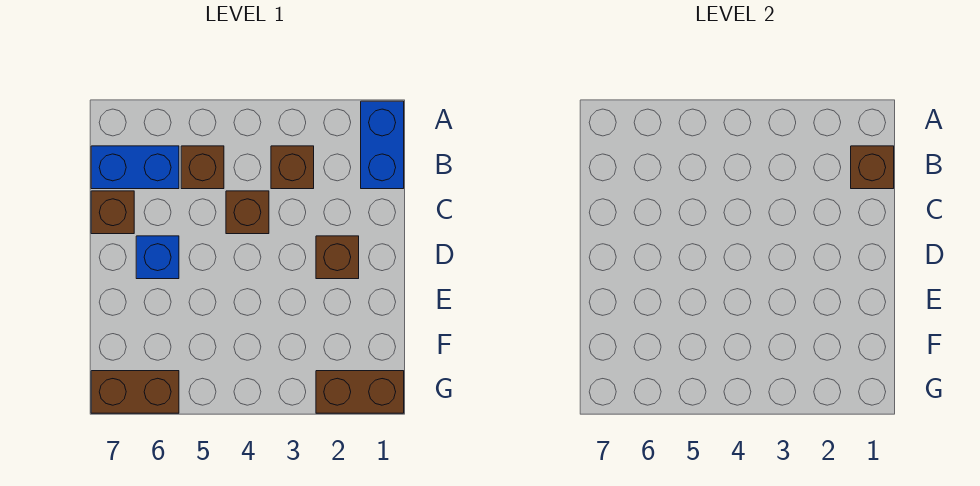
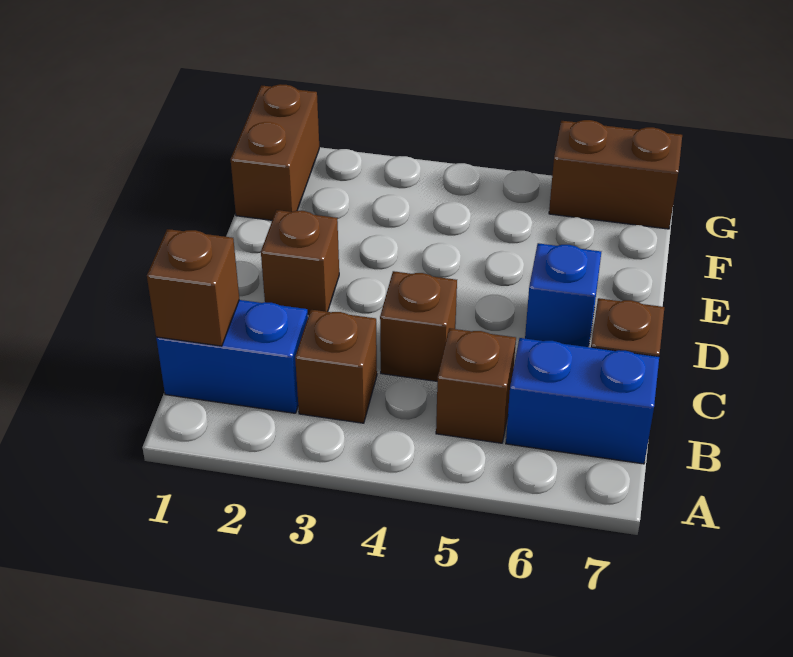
blue brick A1:B1 level 1 -> blue brick B1:B2 level 1
brown brick G1:G2 level 1 -> brown brick F1:G1 level 1

